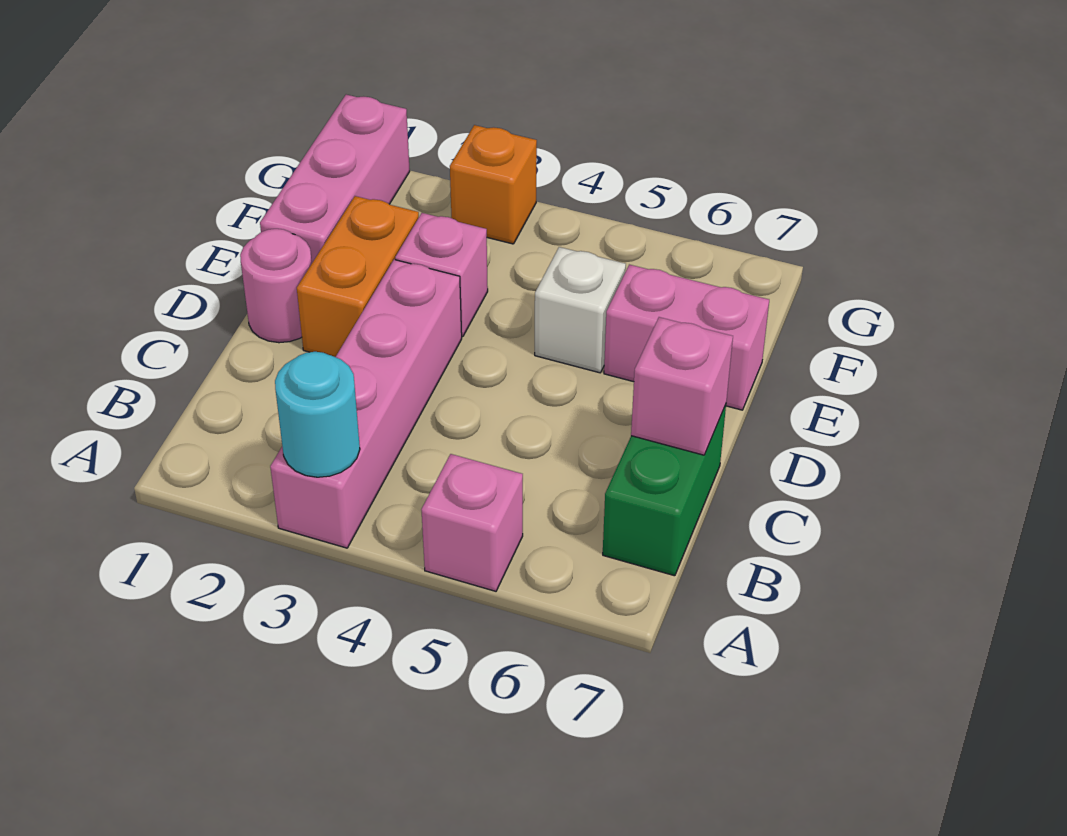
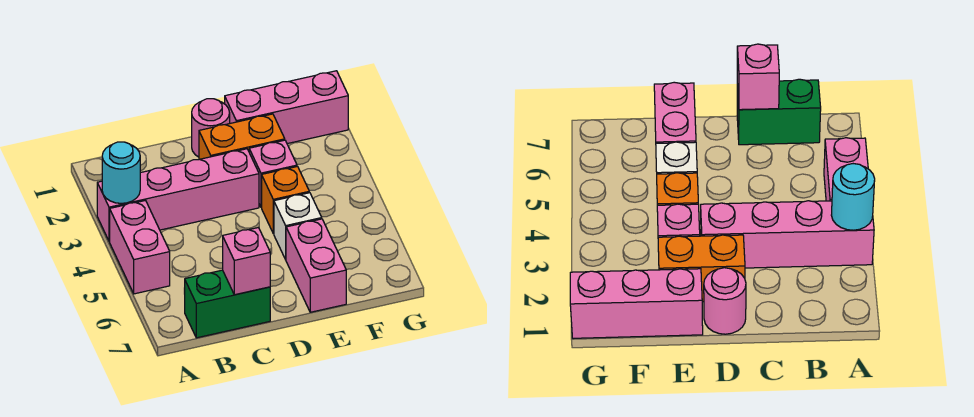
pink brick A5 level 1 -> pink brick A4:A5 level 1
orange brick G3 level 1 -> orange brick E4 level 1

